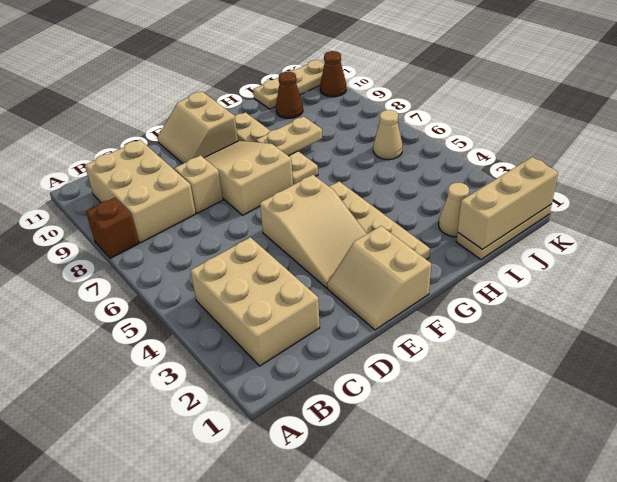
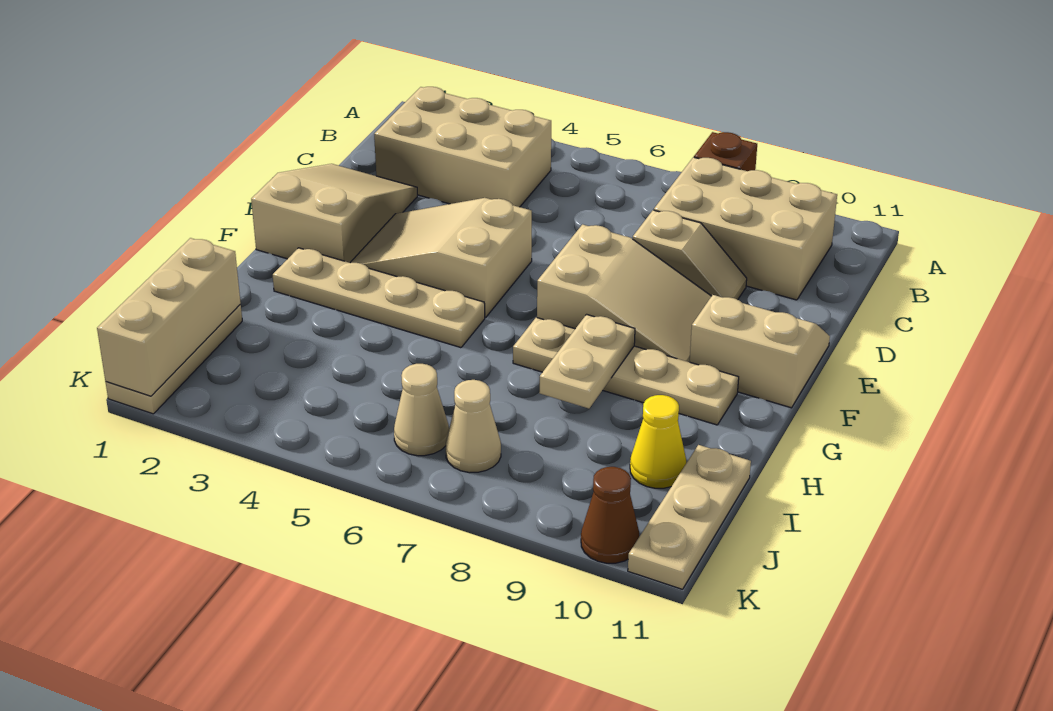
tan slope E1:F2 level 1 top F -> tan slope D1:F2 level 1 top F
tan cone I2 level 1 -> tan cone J7 level 1
brown cone I10 level 1 -> yellow cone I10 level 1

